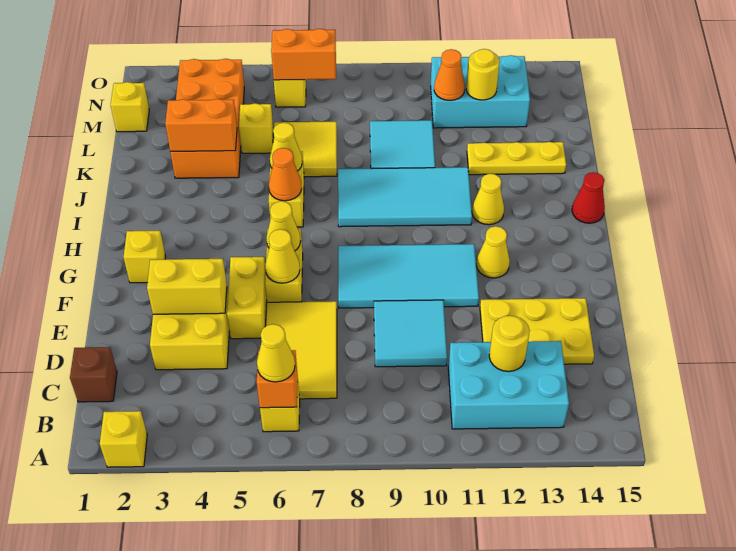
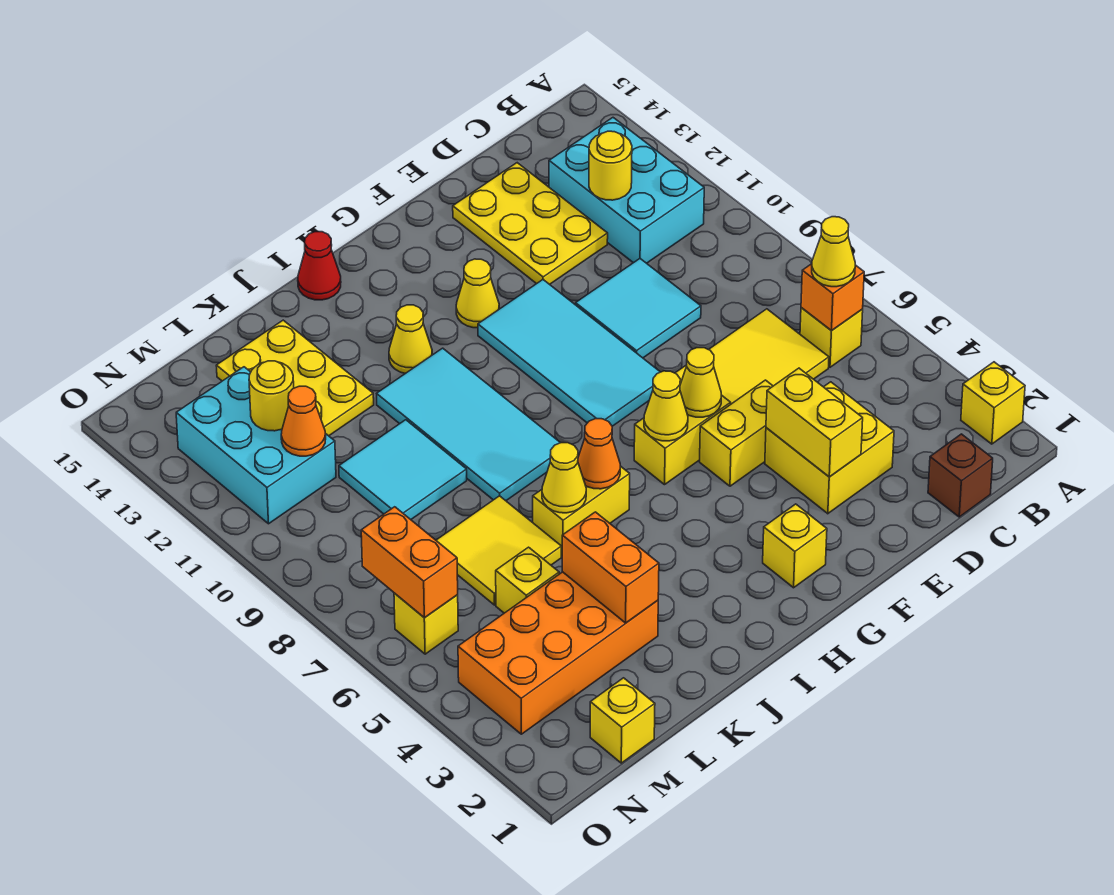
yellow plate K12:K14 level 1 -> yellow plate K12:L14 level 1

